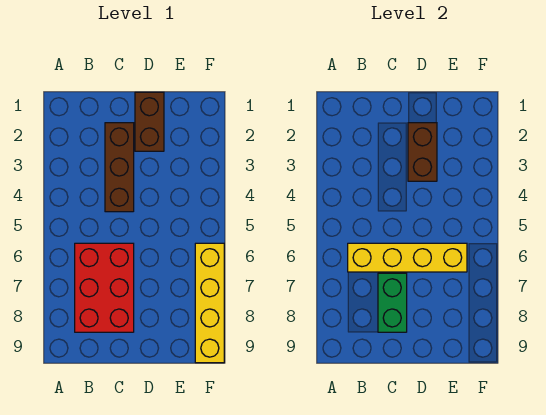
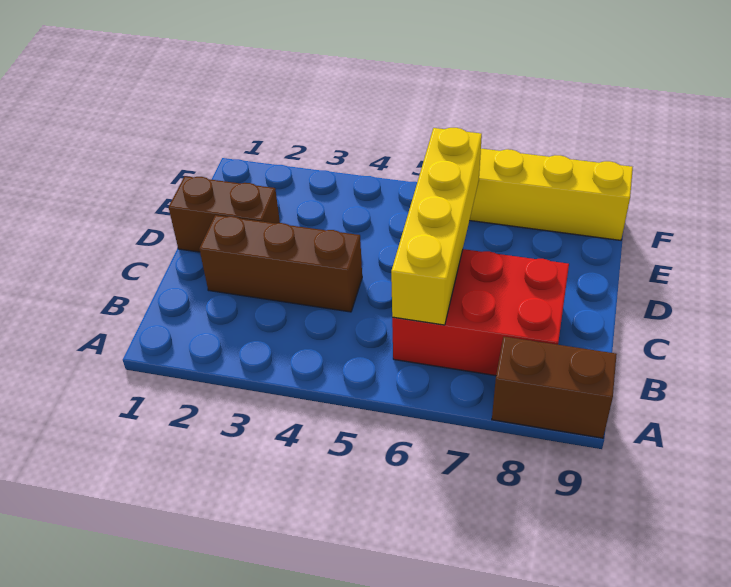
green brick C7:C8 level 2 -> none
brown brick D2:D3 level 2 -> brown brick A8:A9 level 1

